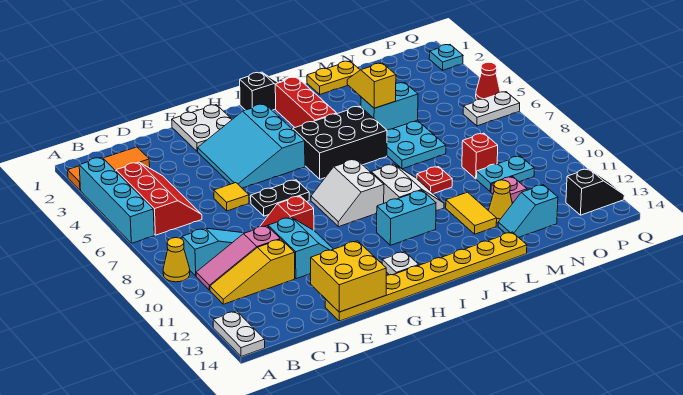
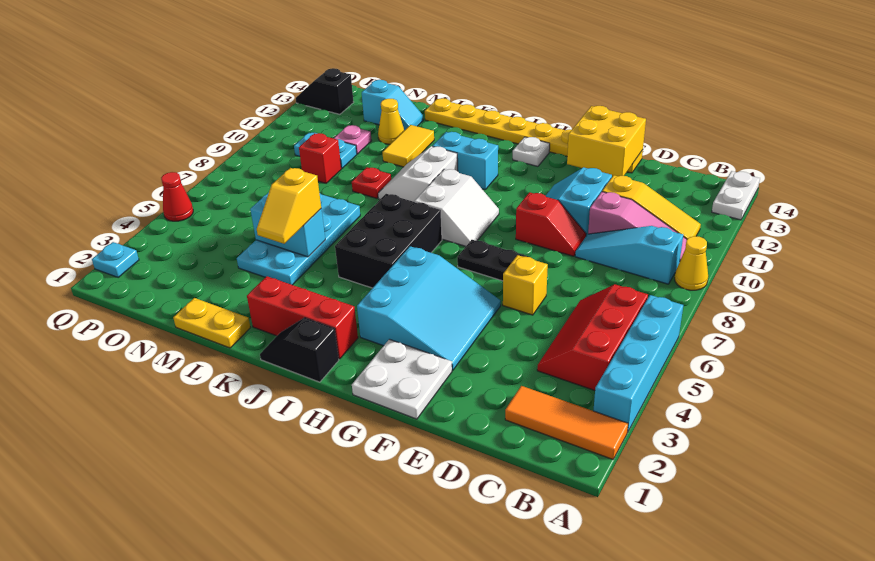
yellow tile E6 level 1 -> yellow brick E6 level 1
black brick I5:K6 level 1 -> black brick I5:J7 level 1
red brick J2:J4 level 1 -> red brick I2:K2 level 1
white plate P6:Q6 level 1 -> none

